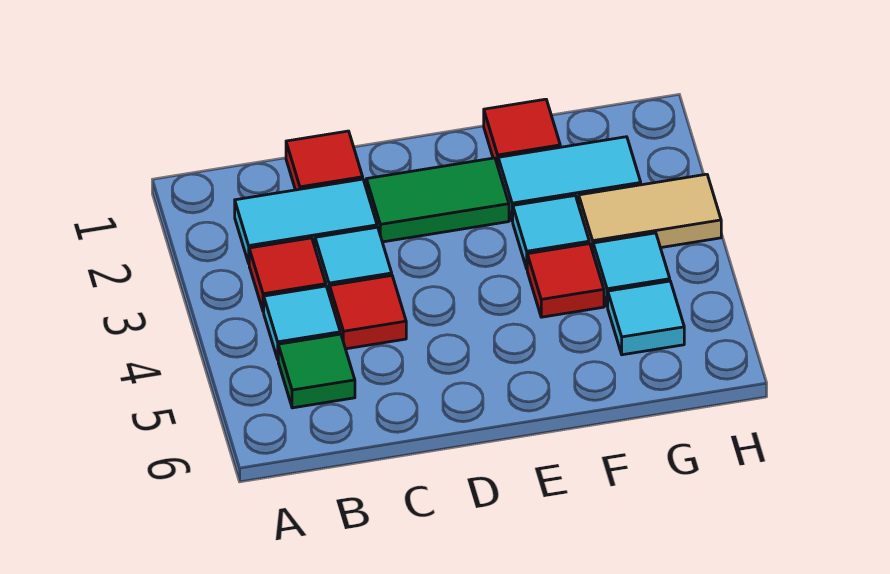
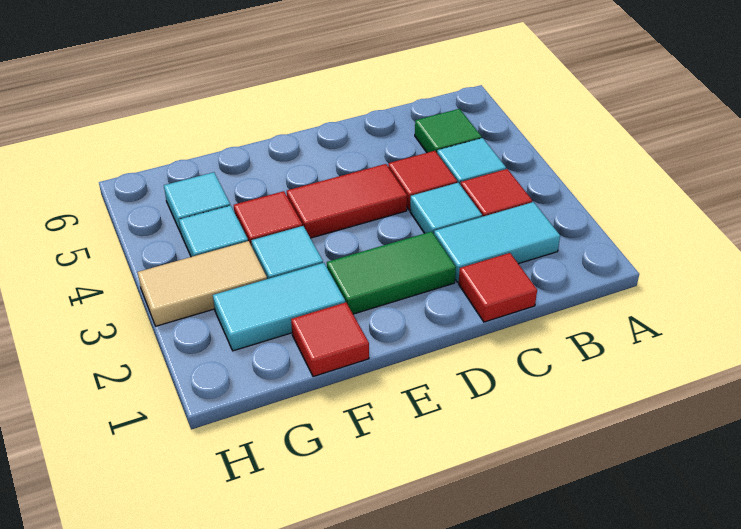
none -> red tile D4:E4 level 1

